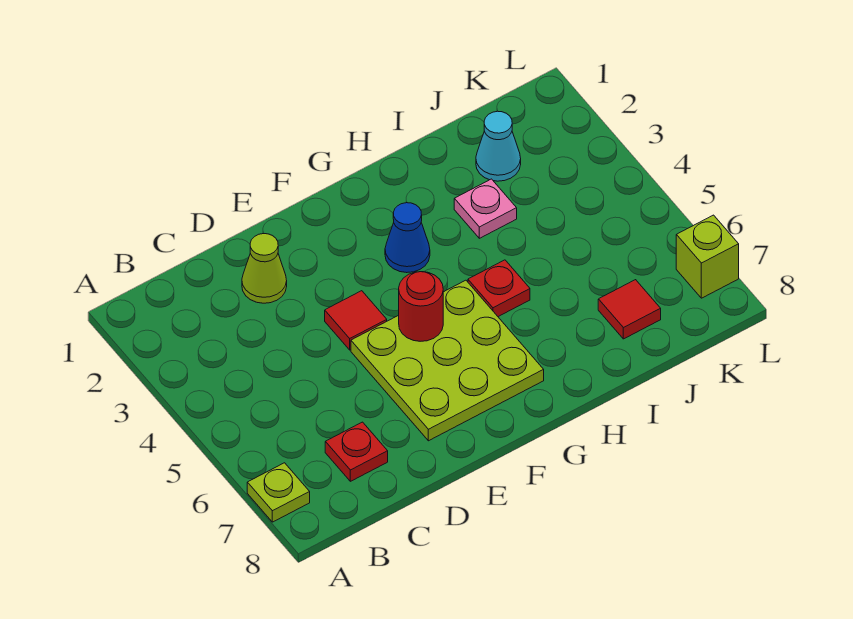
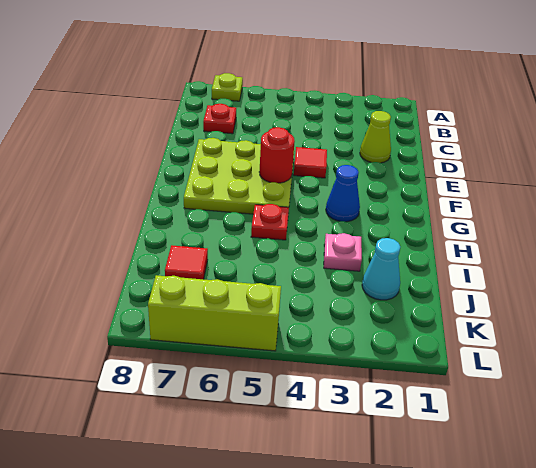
lime brick L7 level 1 -> lime brick L5:L7 level 1

